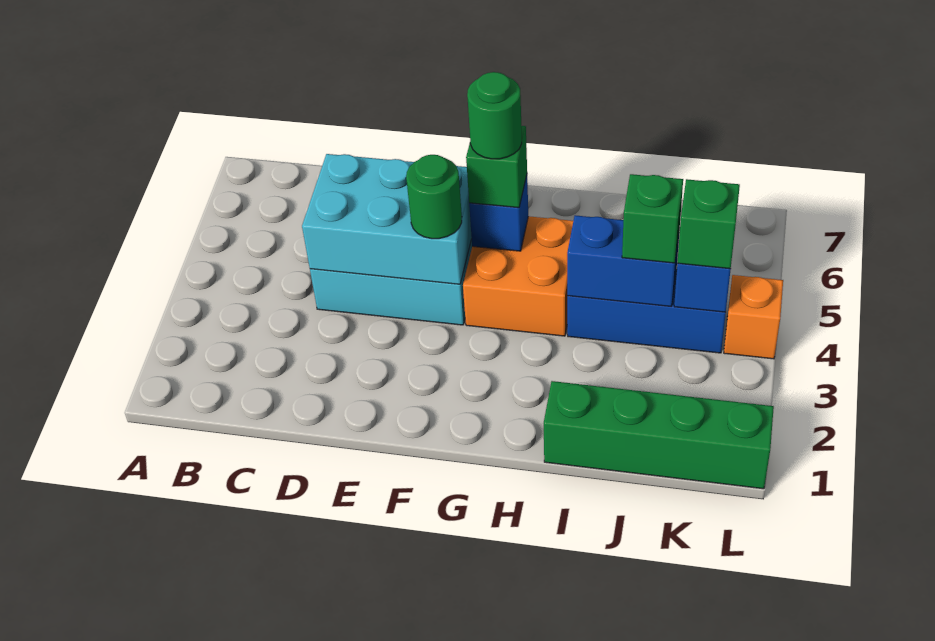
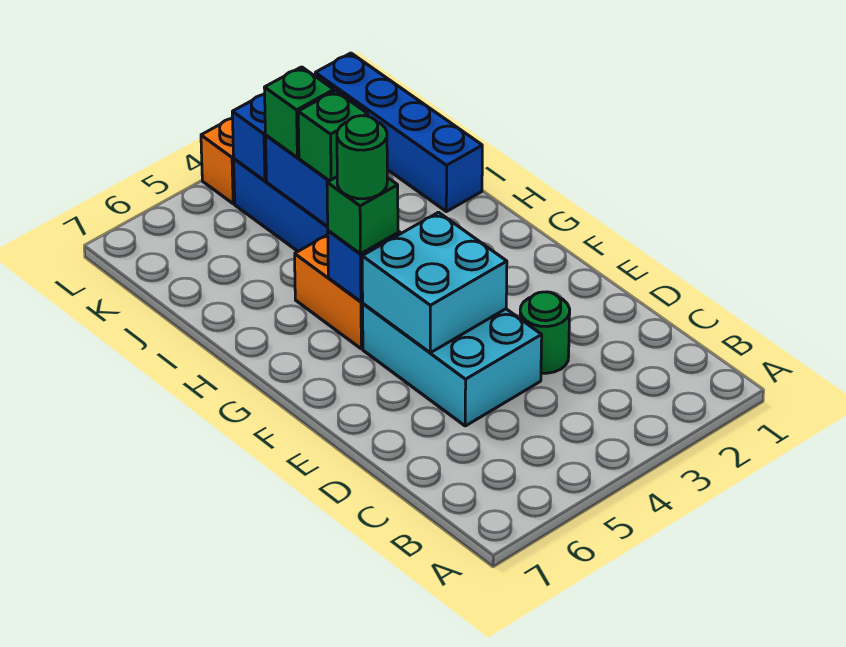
cyan brick D4:F5 level 2 -> cyan brick E4:F5 level 2
green round brick F4 level 3 -> green round brick D3 level 1
green brick I1:L1 level 1 -> blue brick I1:L1 level 1
green brick K4 level 3 -> green brick I4 level 3

